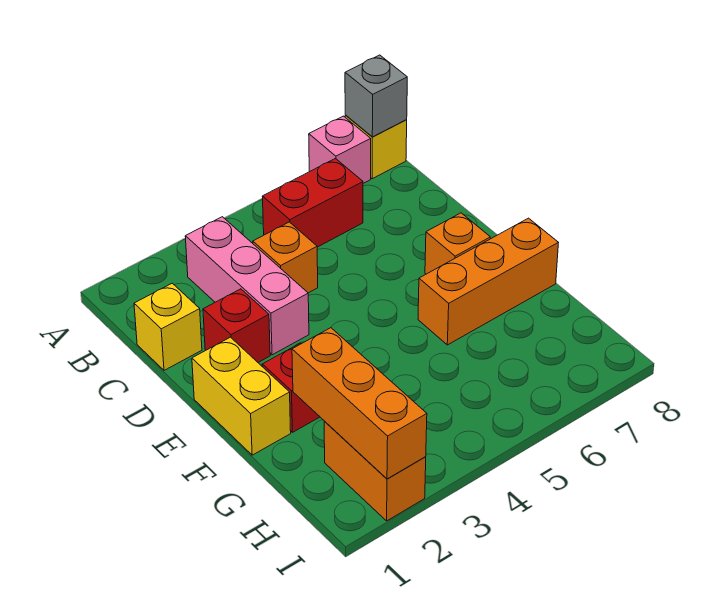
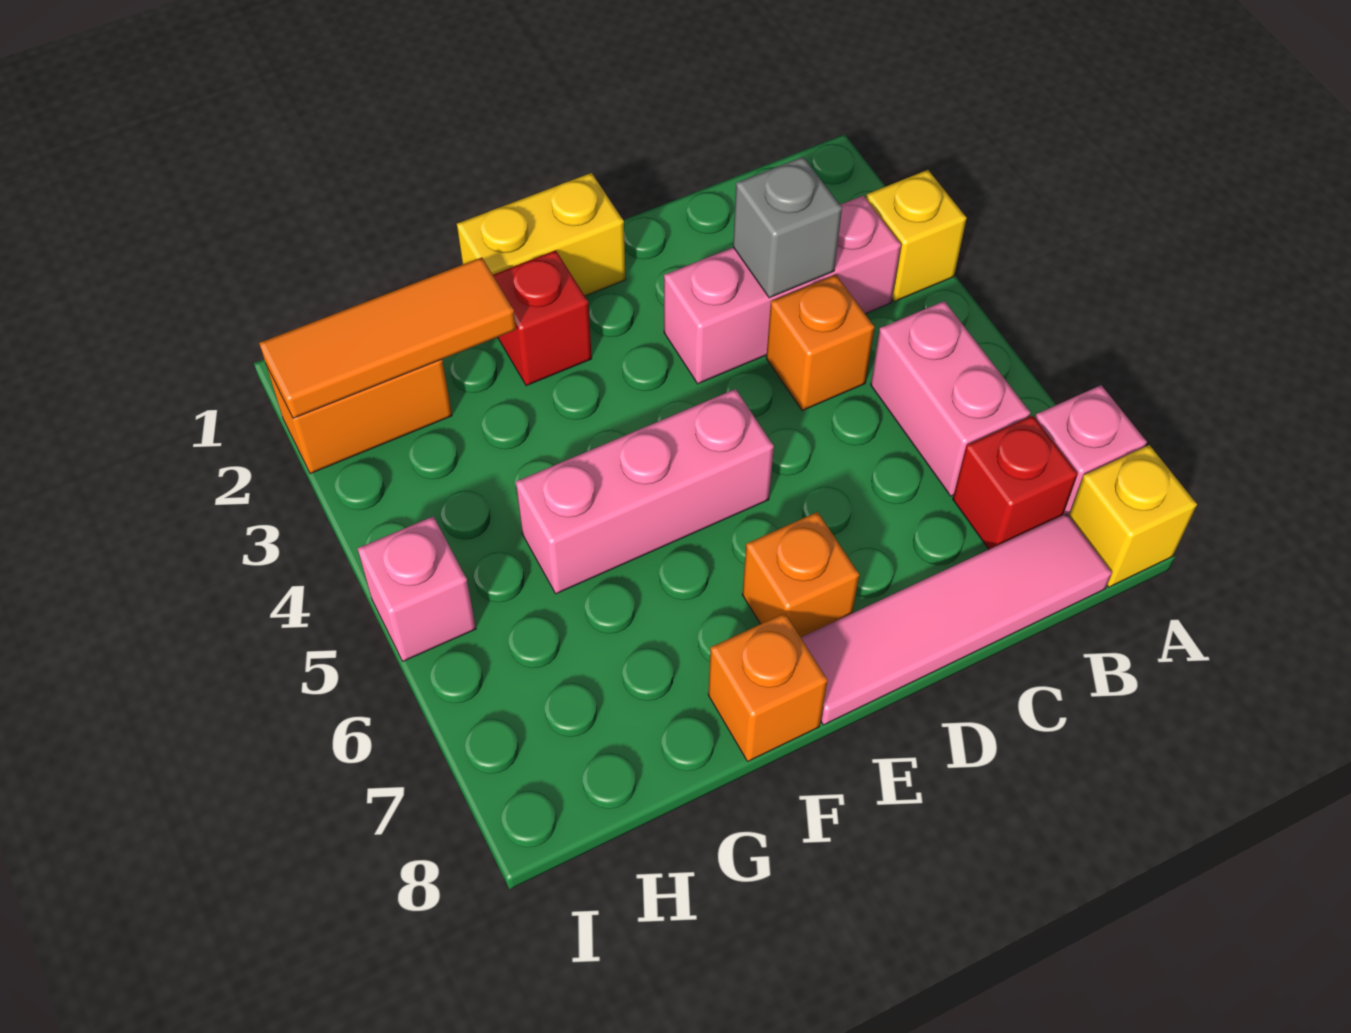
grey brick A8 level 2 -> grey brick C3 level 2
red brick B5:B6 level 1 -> pink brick B5:B6 level 1
none -> pink tile B8:E8 level 1
yellow brick C1 level 1 -> yellow brick A3 level 1
red brick D2 level 1 -> red brick B7 level 1
none -> pink brick E5:G5 level 1
orange brick F6:F8 level 1 -> orange brick F8 level 1
orange brick G2:I2 level 2 -> orange tile G2:I2 level 2
none -> pink brick I5 level 1

